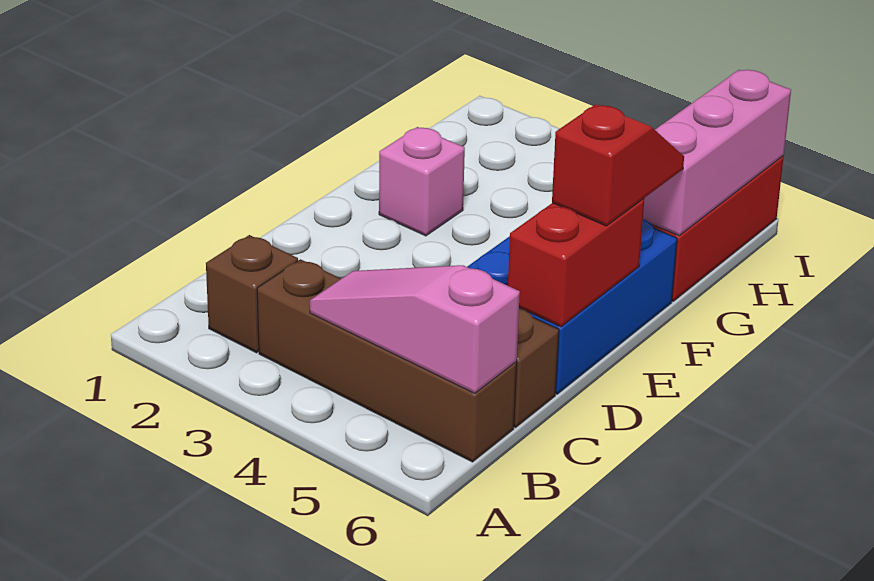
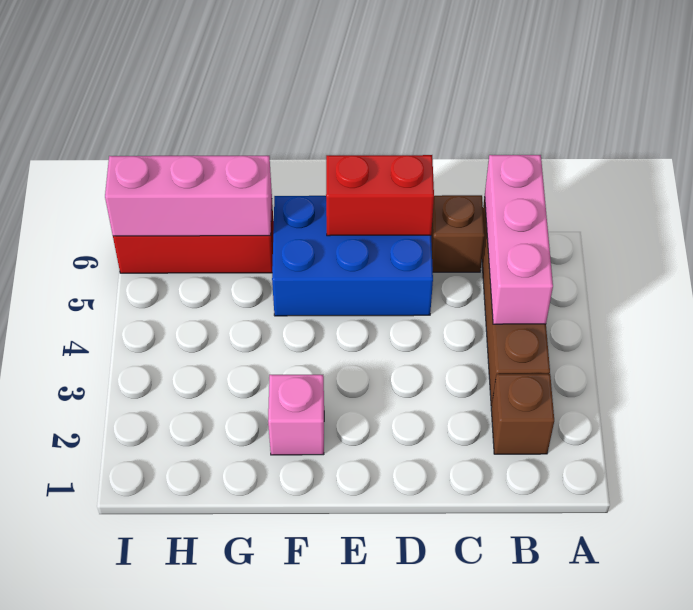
pink slope B4:B6 level 2 top 6 -> pink brick B4:B6 level 2
red slope E6:F6 level 3 top E -> none

